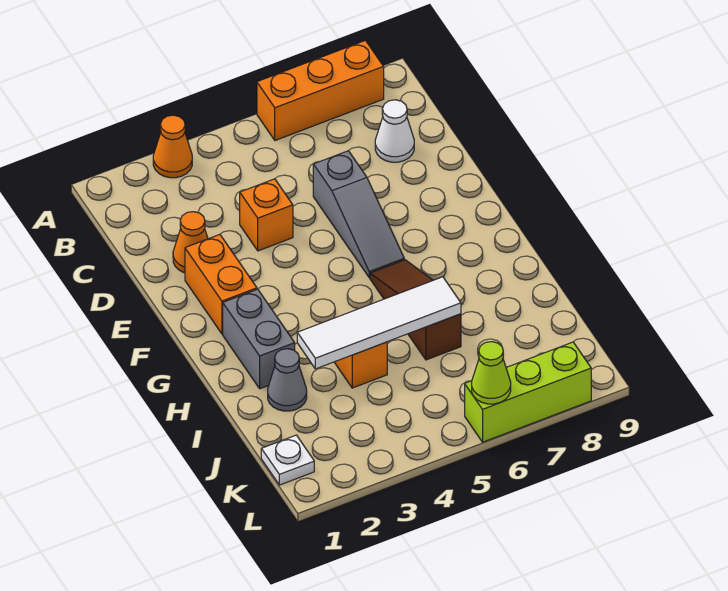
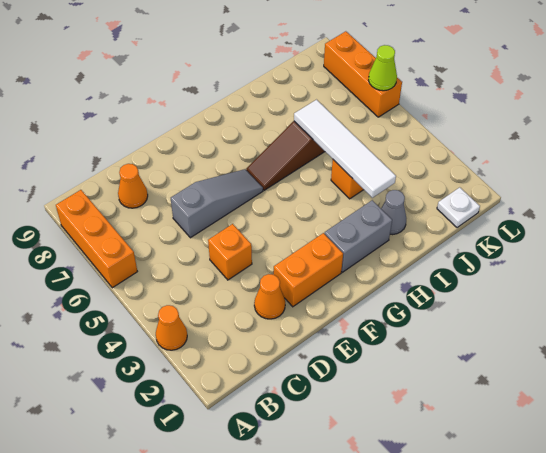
white cone C8 level 1 -> orange cone C8 level 1
lime brick L6:L8 level 1 -> orange brick L6:L8 level 1

